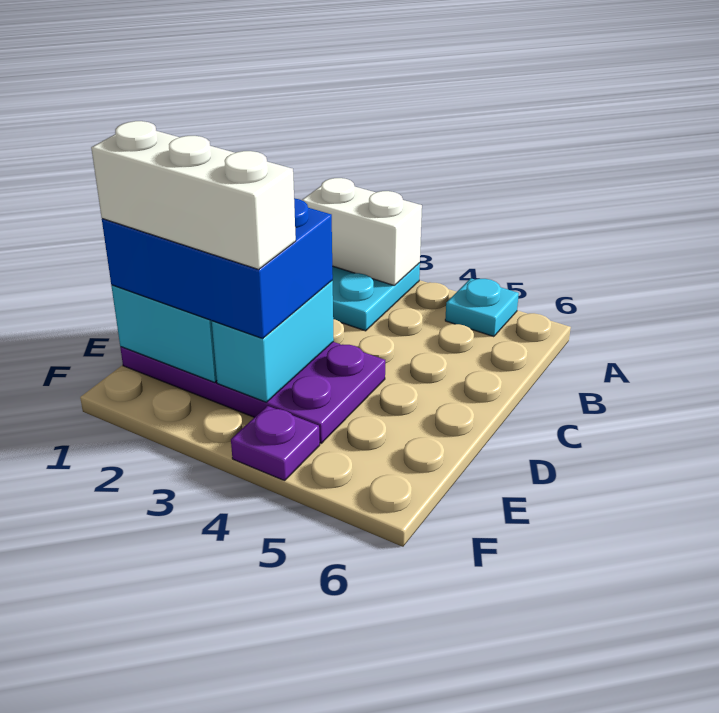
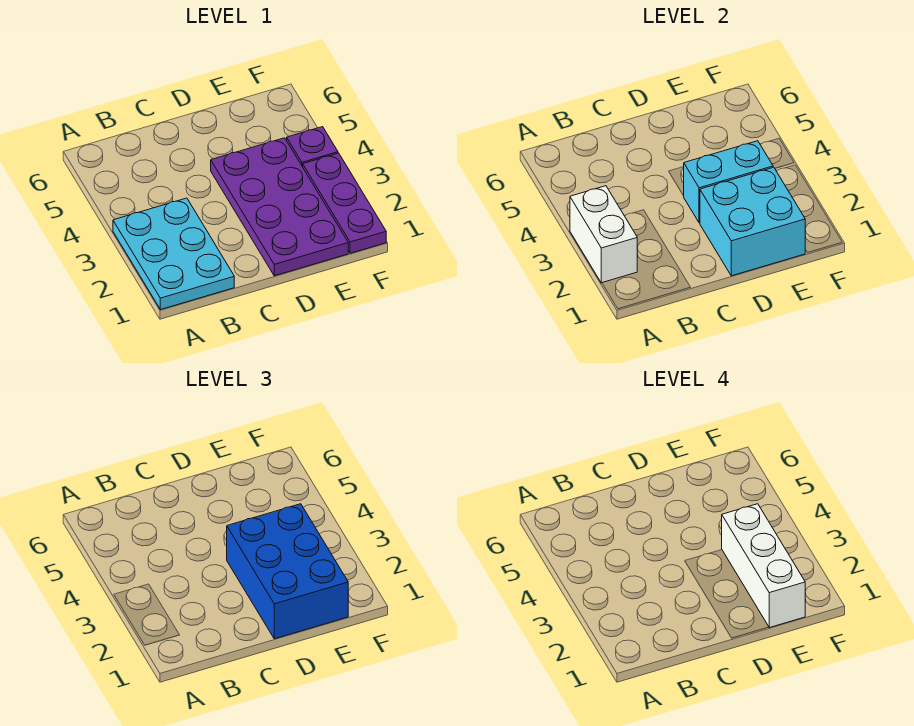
cyan plate A5 level 1 -> none
none -> purple plate F1:F3 level 1

